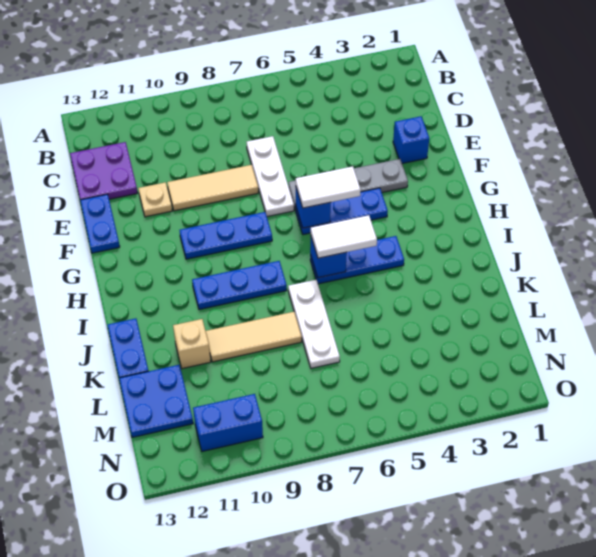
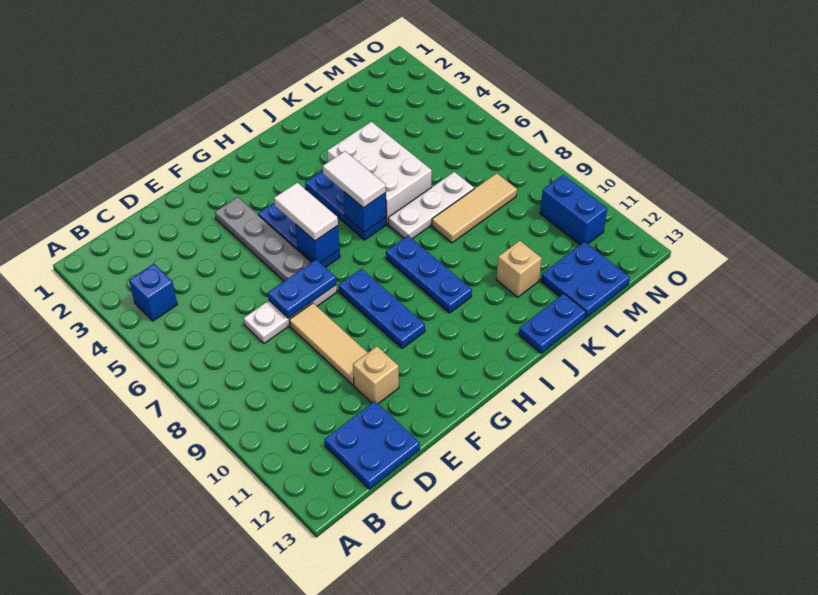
purple plate C12:D13 level 1 -> blue plate C12:D13 level 1
blue brick E2 level 1 -> blue brick B4 level 1
tan plate E11 level 1 -> tan brick E11 level 1
blue plate E13:F13 level 1 -> blue plate E7:F7 level 2
none -> white brick J4:K6 level 1
tan tile K8:K10 level 1 -> tan tile K8:M8 level 1

